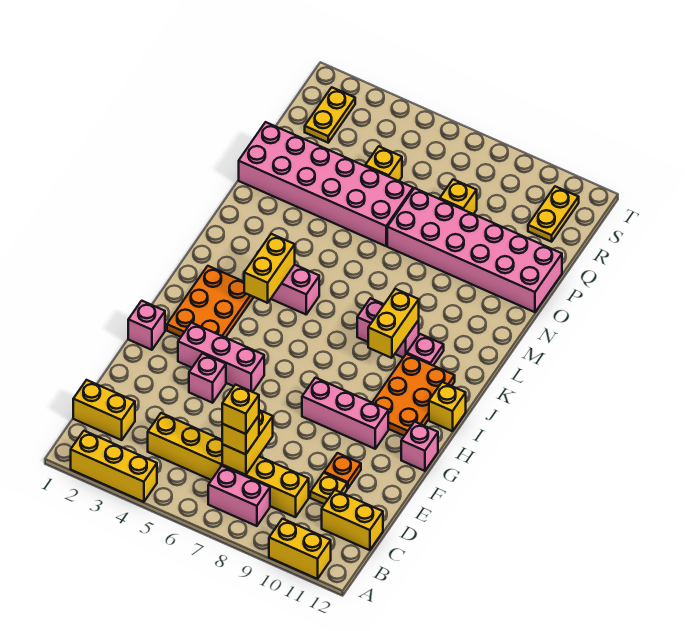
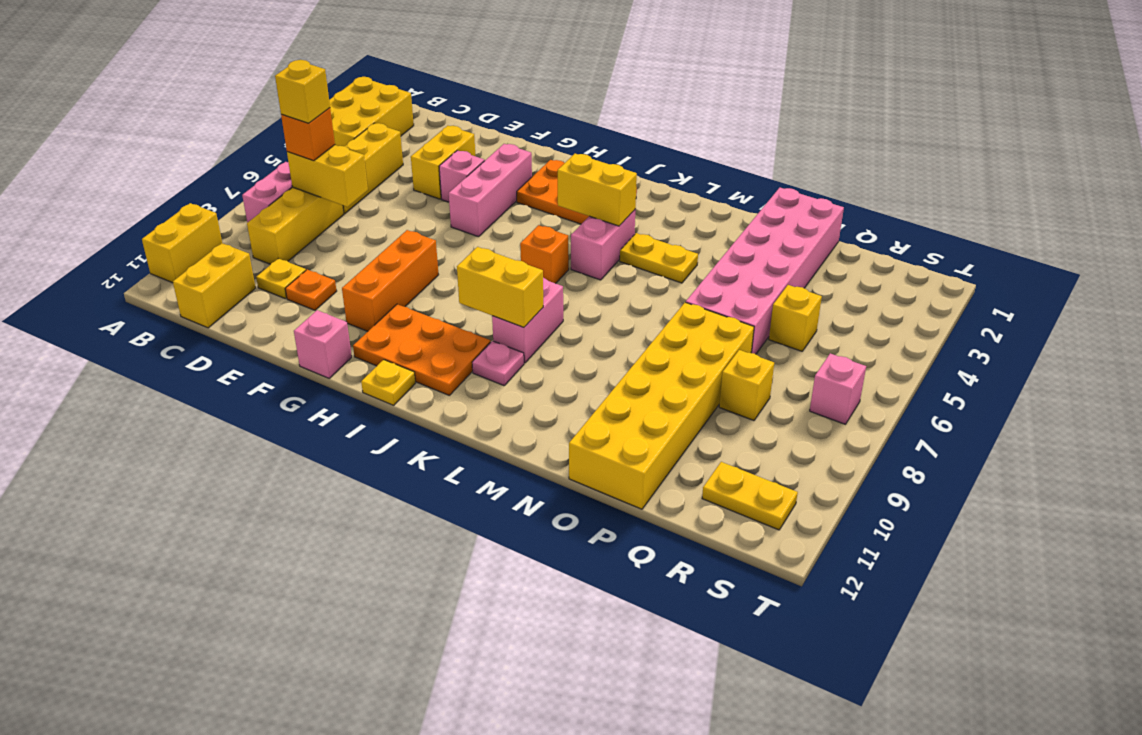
yellow brick A2:A4 level 1 -> yellow brick A2:B4 level 1
yellow brick C1:C2 level 1 -> yellow brick E3:E4 level 1
yellow brick C7 level 3 -> orange brick C7 level 3
pink brick G1 level 1 -> pink brick S7 level 1
pink brick G8:G10 level 1 -> orange brick G8:G10 level 1
yellow brick I12 level 1 -> yellow plate I12 level 1
none -> orange brick J6 level 1
pink brick O7:P12 level 1 -> yellow brick O7:P12 level 1
yellow plate R2:S2 level 1 -> yellow plate L4:M4 level 1

